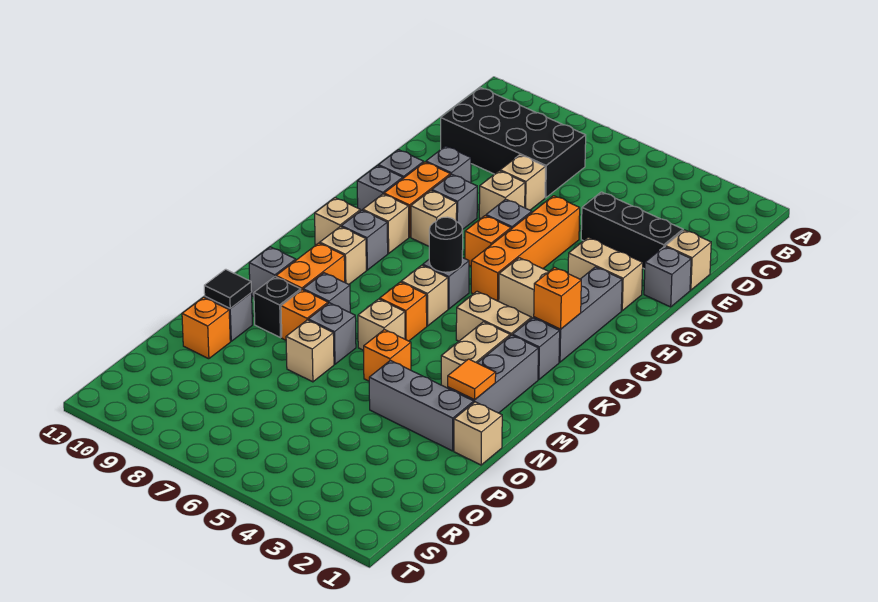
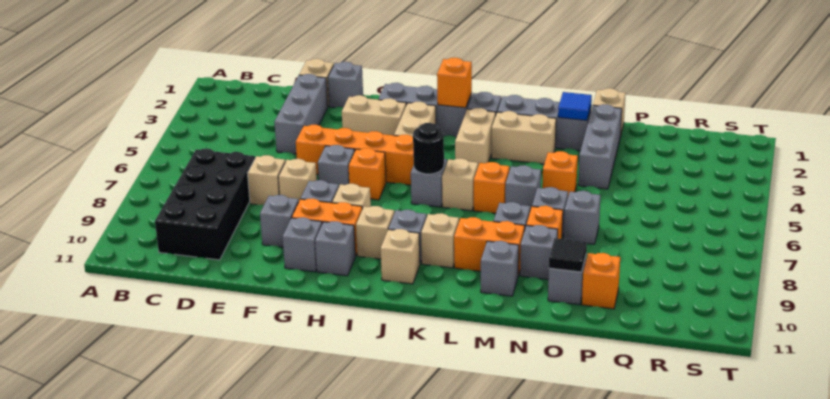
black brick E2:E4 level 1 -> grey brick E2:E4 level 1
tan brick G2:G3 level 1 -> tan brick G3:H3 level 1
tan brick M6 level 1 -> grey brick M6 level 1
orange tile N2 level 2 -> blue tile N2 level 2
black brick N9 level 1 -> grey brick N9 level 1
tan brick O7 level 1 -> grey brick O7 level 1

